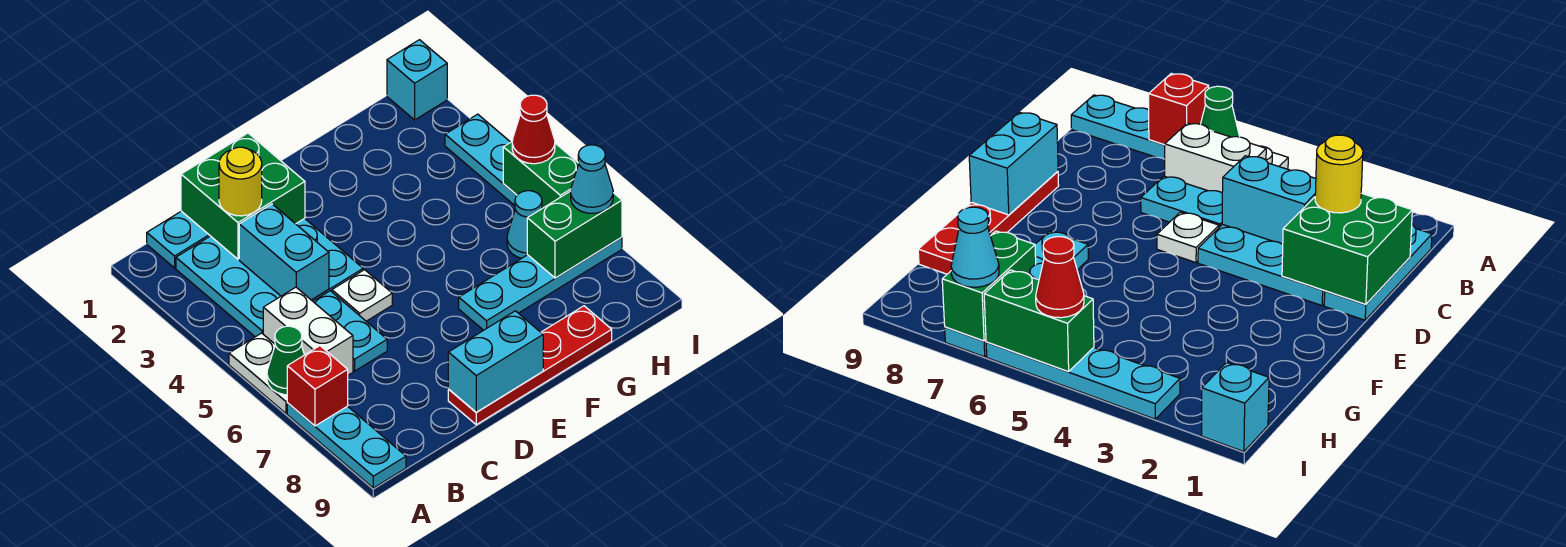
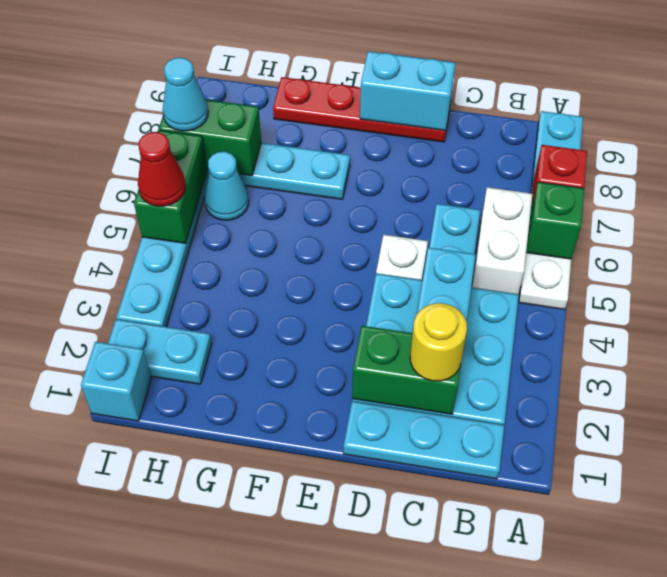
green cone A6 level 2 -> green brick A6 level 2
green brick C1:D2 level 2 -> green brick C2:D2 level 2
none -> cyan plate H2:I2 level 1

